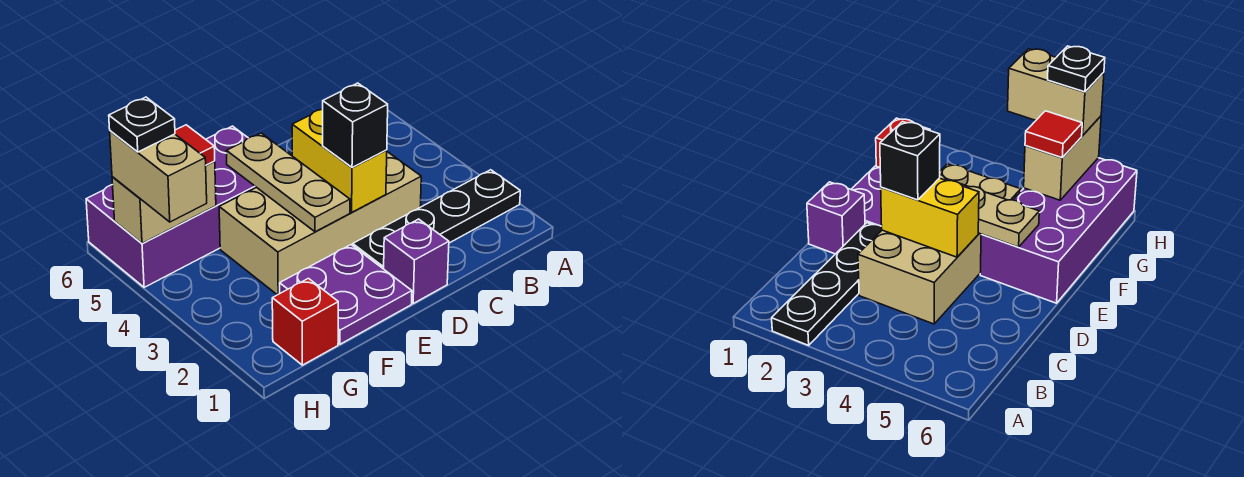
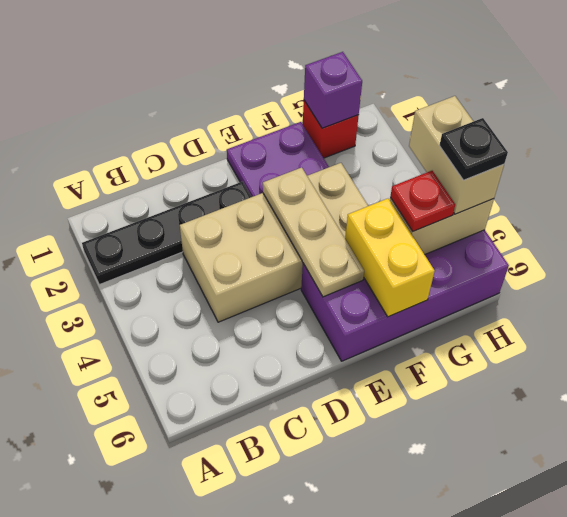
purple brick D1 level 1 -> purple brick G1 level 2
yellow brick D3:D4 level 2 -> yellow brick F5:F6 level 2
black brick D3 level 3 -> none
red tile G5 level 3 -> red plate G5 level 3

